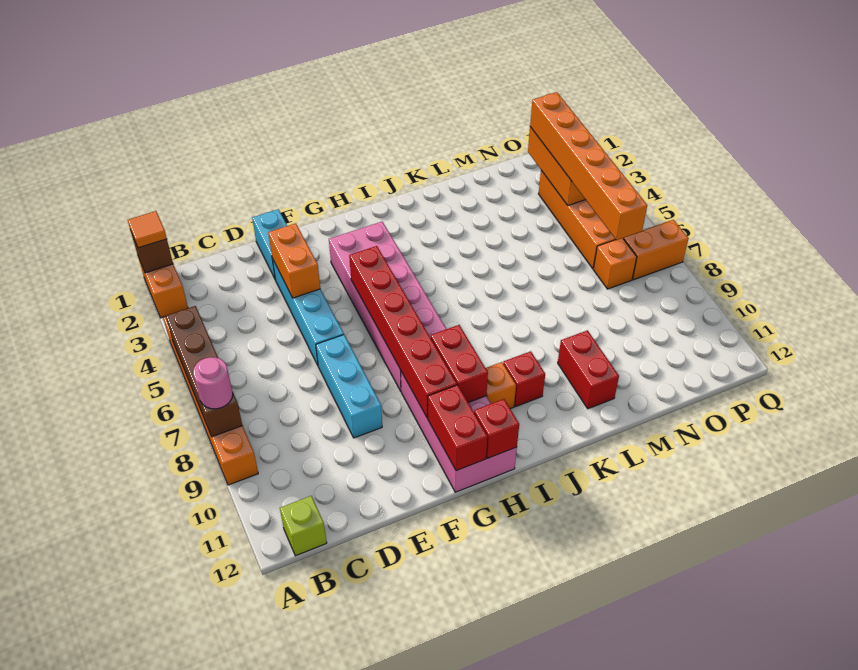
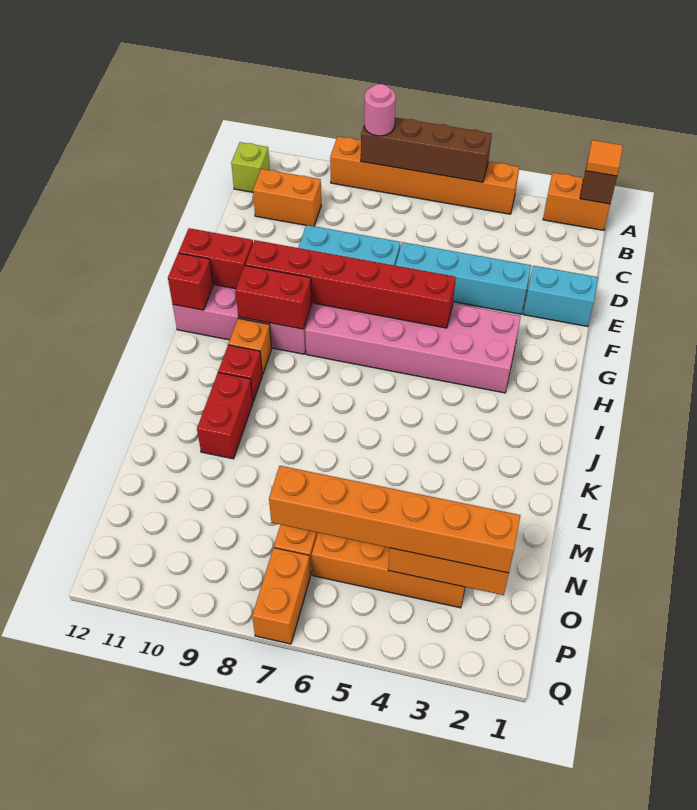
orange brick E3:E4 level 2 -> orange brick C10:C11 level 1
red brick L10:L11 level 1 -> red brick K10:L10 level 1

